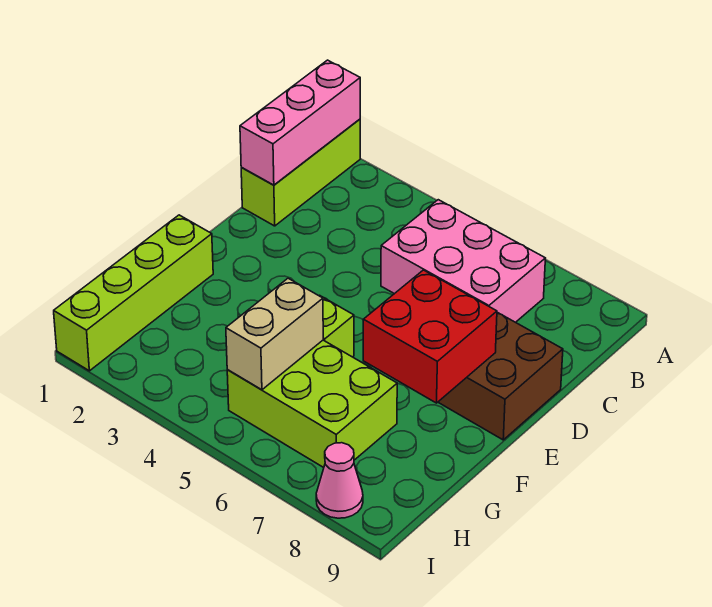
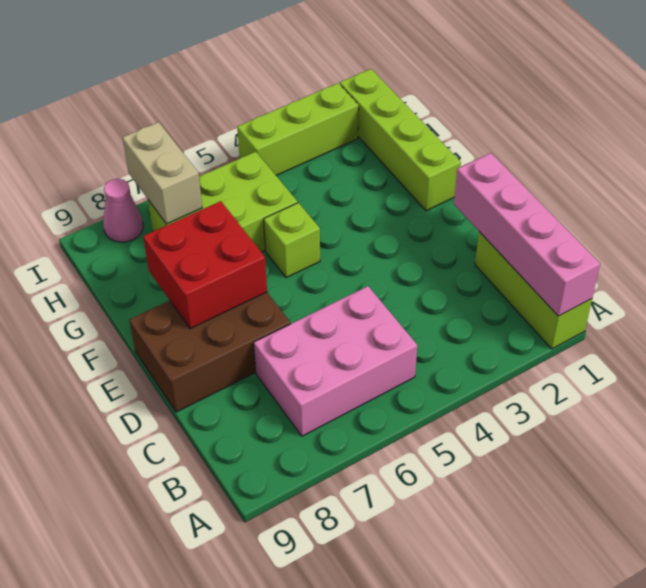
pink brick A1:C1 level 2 -> pink brick A1:D1 level 2
tan brick G5:H5 level 2 -> tan brick H7:I7 level 2
none -> lime brick I2:I4 level 1

